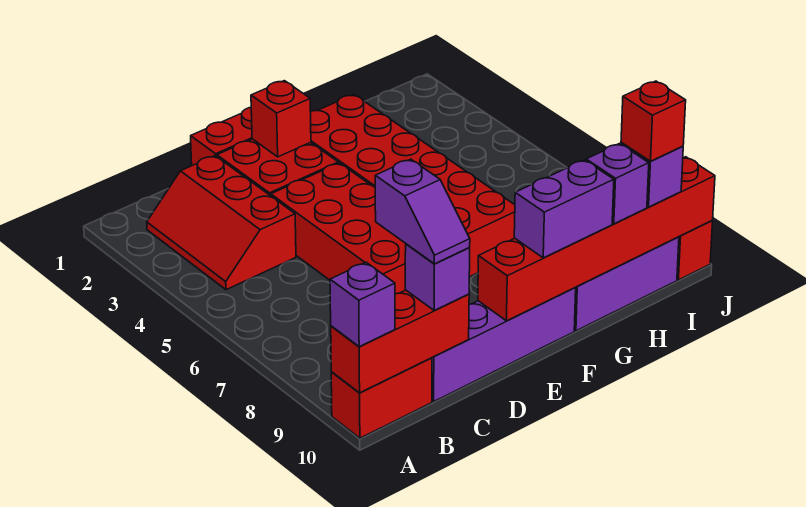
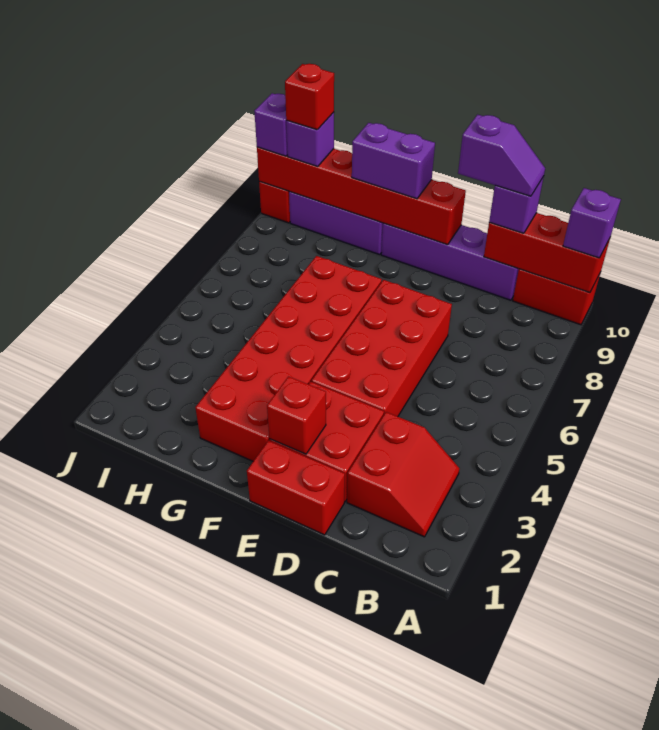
red slope B2:C4 level 1 top C -> red slope B2:C3 level 1 top C
purple slope C9:C10 level 4 top 9 -> purple slope C10:D10 level 4 top D
purple brick H10 level 3 -> purple brick J10 level 3

